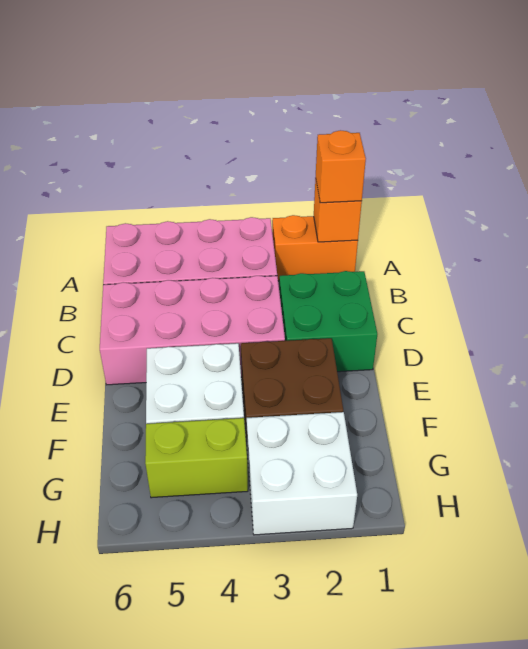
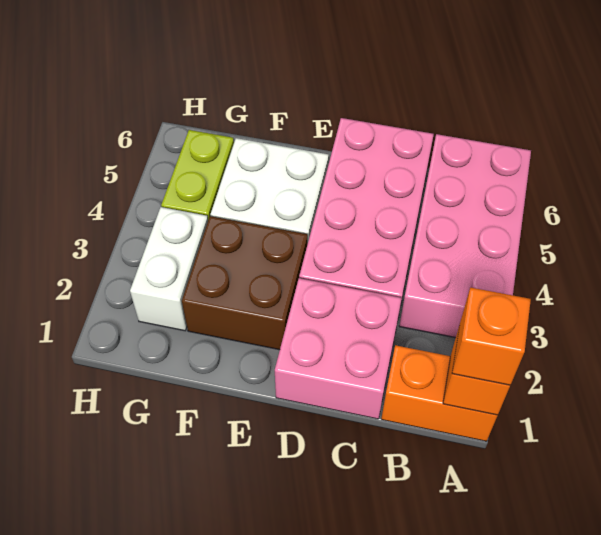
orange brick A1:A2 level 1 -> orange brick A1:B1 level 1
green brick C1:D2 level 1 -> pink brick C1:D2 level 1
white brick G2:H3 level 1 -> white brick G2:G3 level 1

